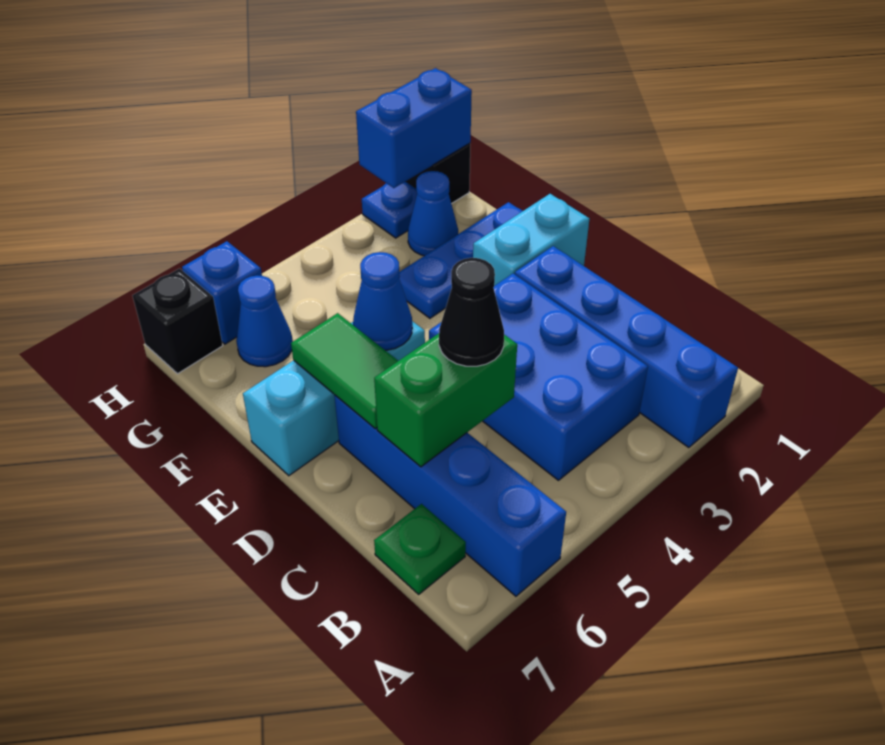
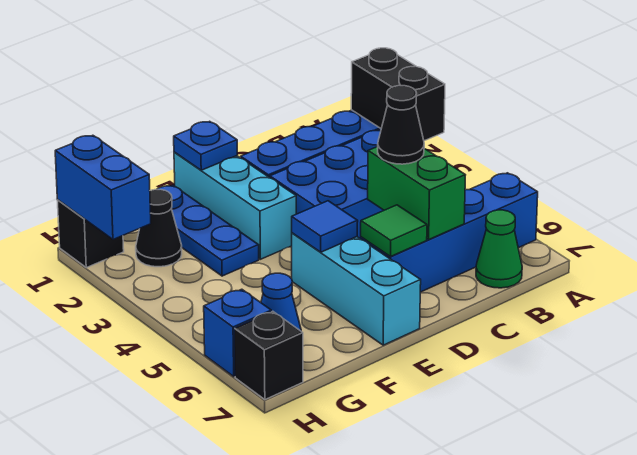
none -> black brick A2:A3 level 2
green plate B7 level 1 -> green cone B7 level 1
green tile D6:E6 level 2 -> green tile D6 level 2
cyan brick E1:E2 level 1 -> cyan brick E1:E3 level 1
blue cone E5 level 2 -> blue tile E5 level 2
blue cone G2 level 1 -> black cone G2 level 1
blue plate H2 level 1 -> blue plate E1 level 2

